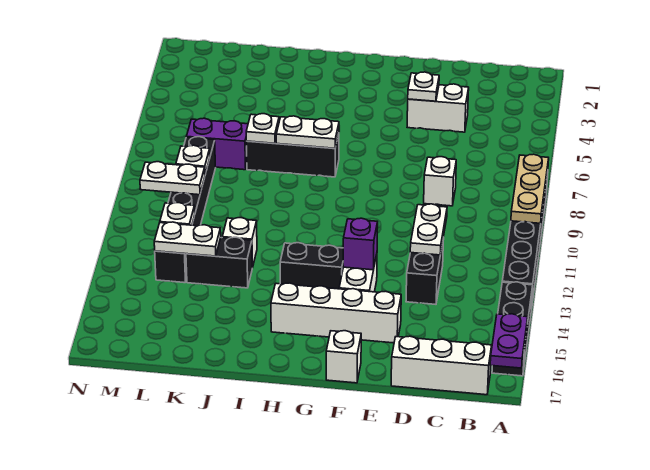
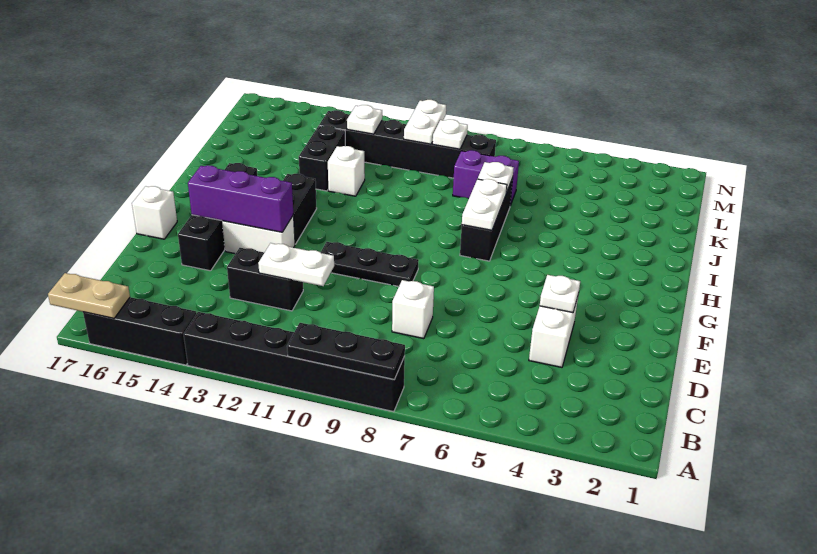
tan plate A8:A10 level 2 -> black plate A8:A10 level 2
purple plate A16:A17 level 2 -> tan plate A16:A17 level 2
white brick B17:D17 level 1 -> none
white brick E15:H15 level 1 -> black brick E15:H15 level 1
none -> black plate F9:F11 level 1
purple brick F13 level 2 -> purple brick F13:F15 level 2
purple brick K7:L7 level 1 -> purple brick K7:K8 level 1
white plate K13:L13 level 2 -> none

